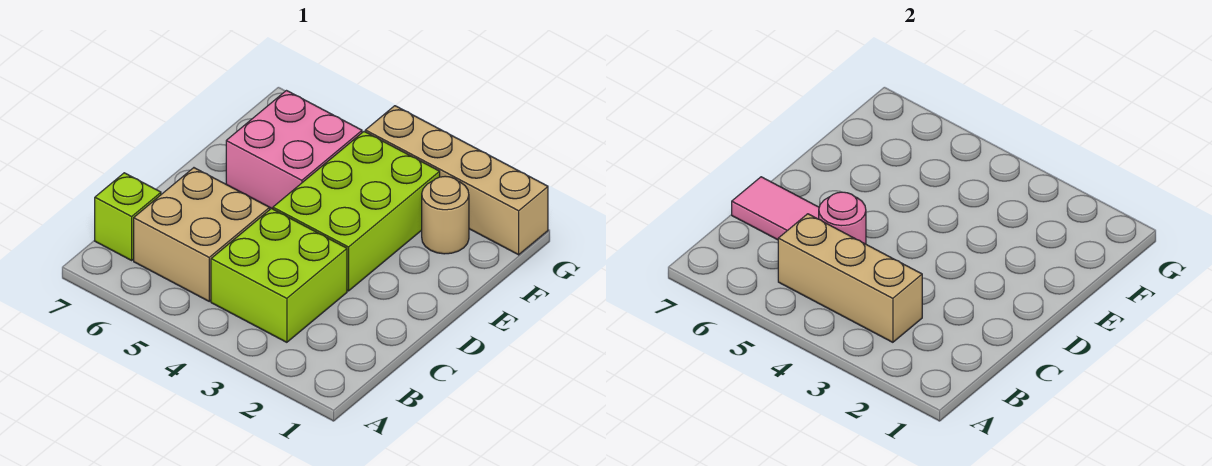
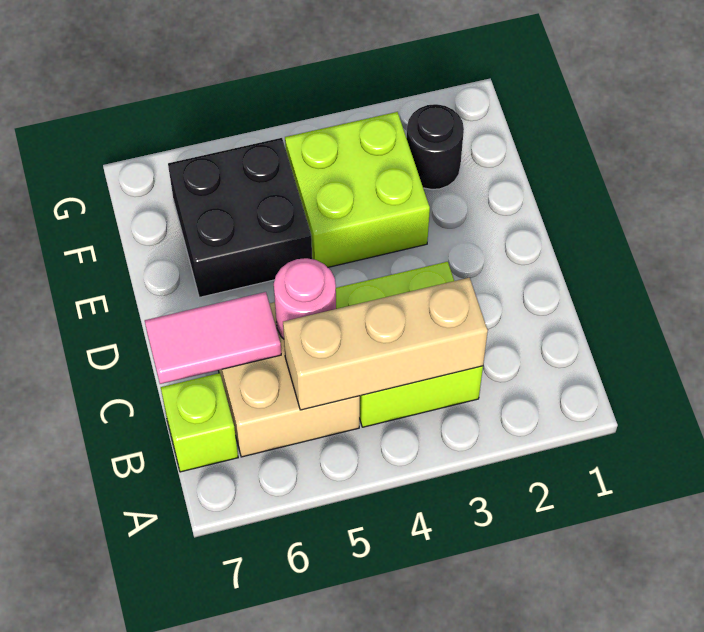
lime brick D3:F4 level 1 -> lime brick E3:F4 level 1
pink brick E5:F6 level 1 -> black brick E5:F6 level 1
tan round brick F2 level 1 -> black round brick F2 level 1
tan brick G1:G4 level 1 -> none

